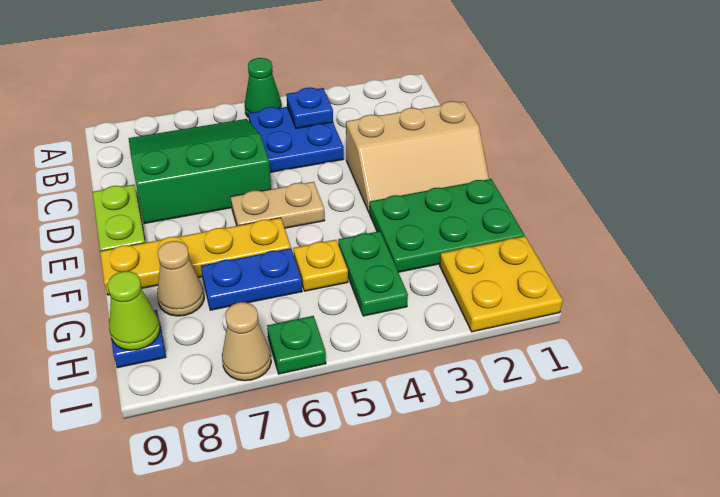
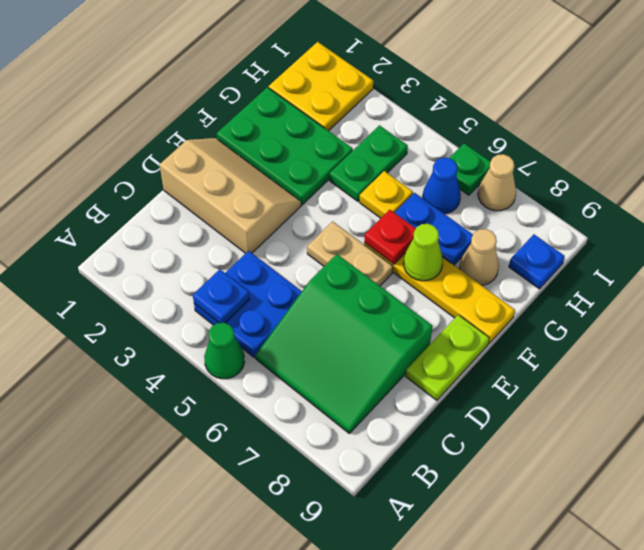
none -> red plate F6 level 2
none -> blue cone H6 level 1
lime cone H9 level 2 -> lime cone F7 level 2

